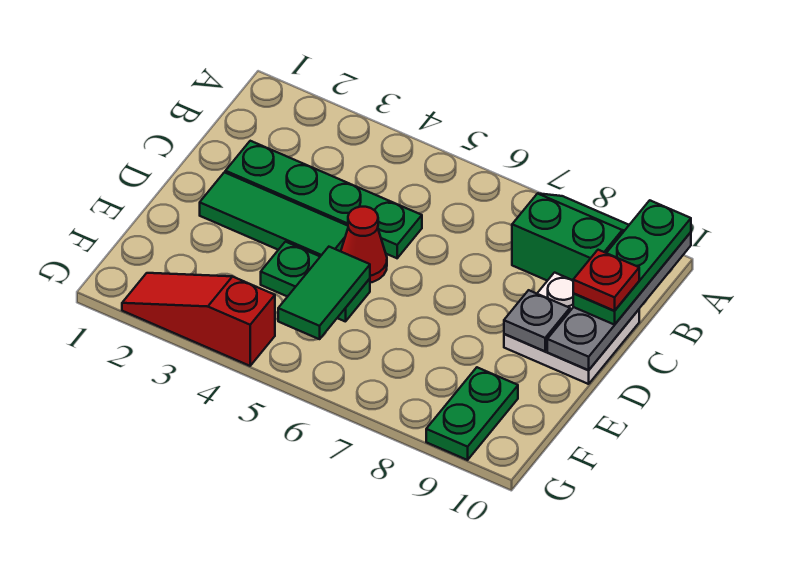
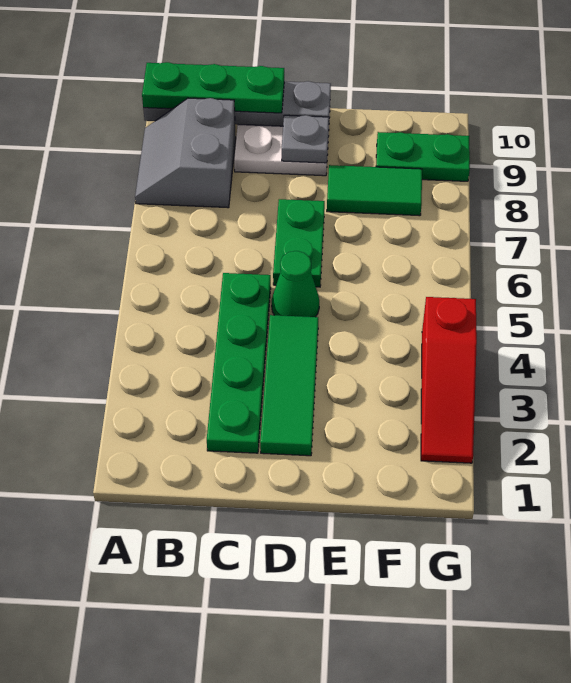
green slope A8:B9 level 1 top B -> grey slope A8:B9 level 1 top B
red plate C10 level 4 -> none
red cone D5 level 1 -> green cone D5 level 1
green plate E4:E5 level 1 -> green plate D6:D7 level 1
green tile E5:F5 level 2 -> green tile E8:F8 level 1

